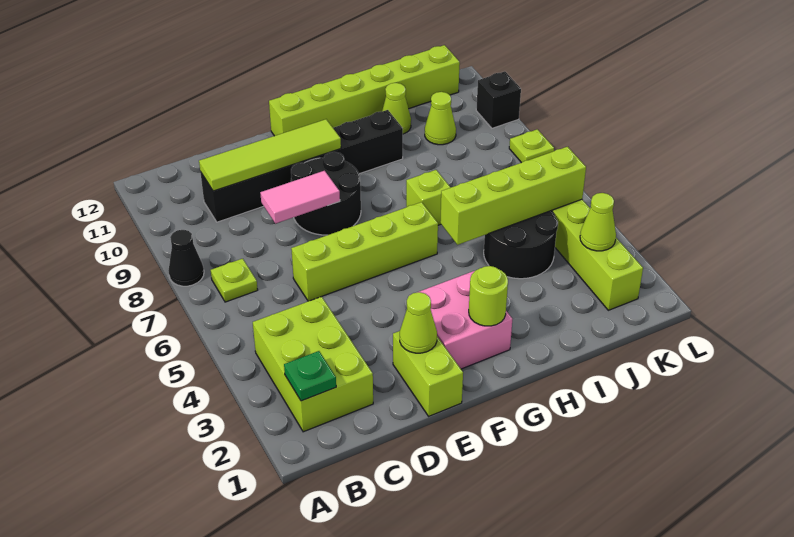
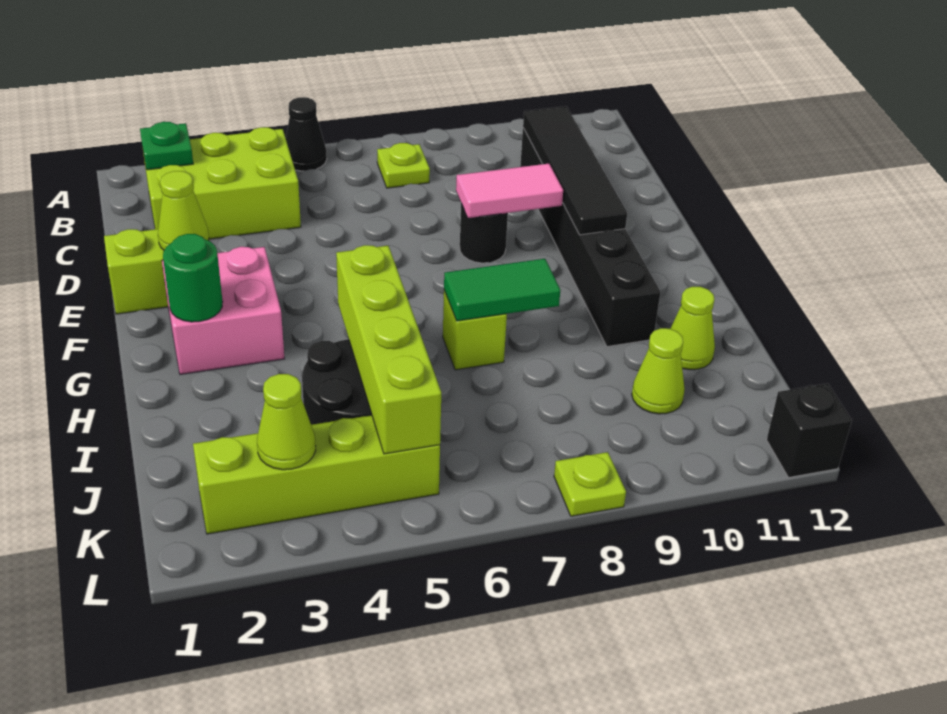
black cone A8 level 1 -> black cone A5 level 1
lime tile C10:F10 level 2 -> black tile C10:F10 level 2
lime brick D6:G6 level 1 -> none
pink tile D8:E8 level 2 -> pink tile E8:E9 level 2
black round brick E8:F9 level 1 -> black round brick E8 level 1
lime brick F12:K12 level 1 -> none
lime round brick G2 level 2 -> green round brick G2 level 2
none -> green tile H7:H8 level 2
black brick L10 level 1 -> black brick L12 level 1

